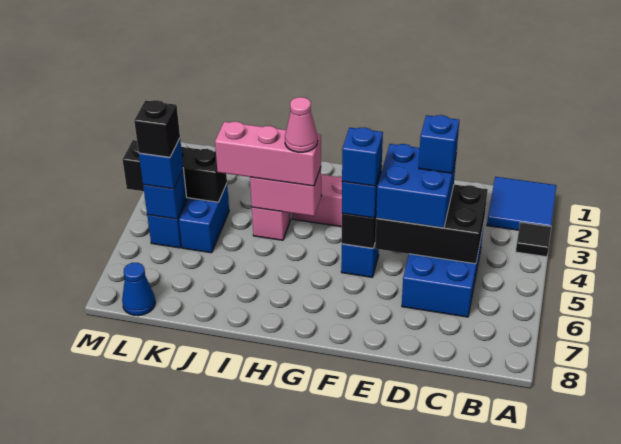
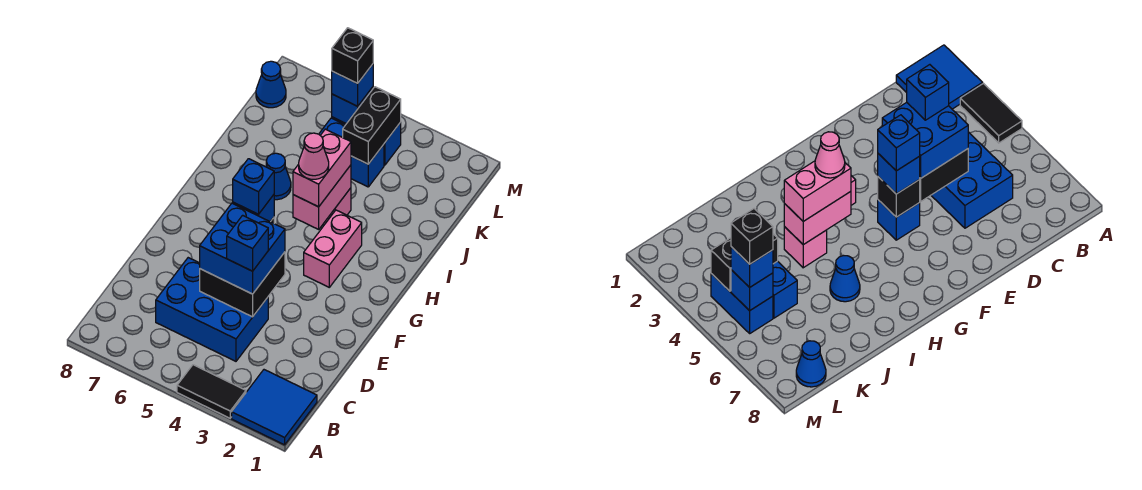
black tile A3 level 1 -> black tile A3:A4 level 1
black brick C4:E5 level 2 -> black brick D4:E5 level 2
pink brick H4:J4 level 3 -> pink brick H4:I4 level 3
none -> blue cone I6 level 1
black brick K4:M4 level 2 -> black brick K4:L4 level 2

